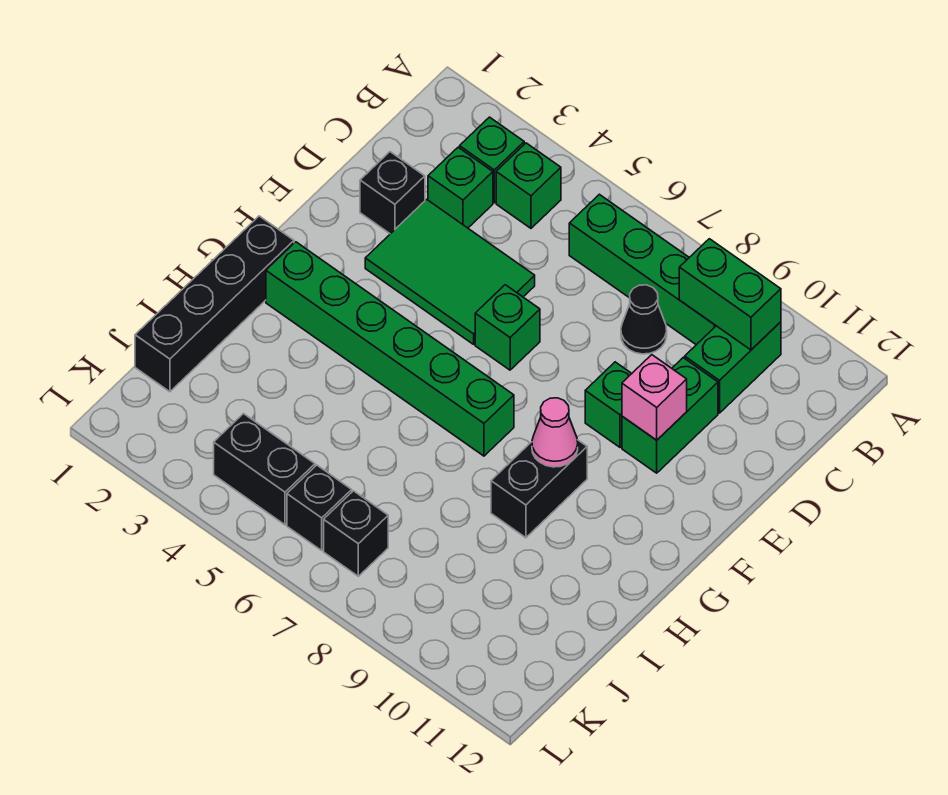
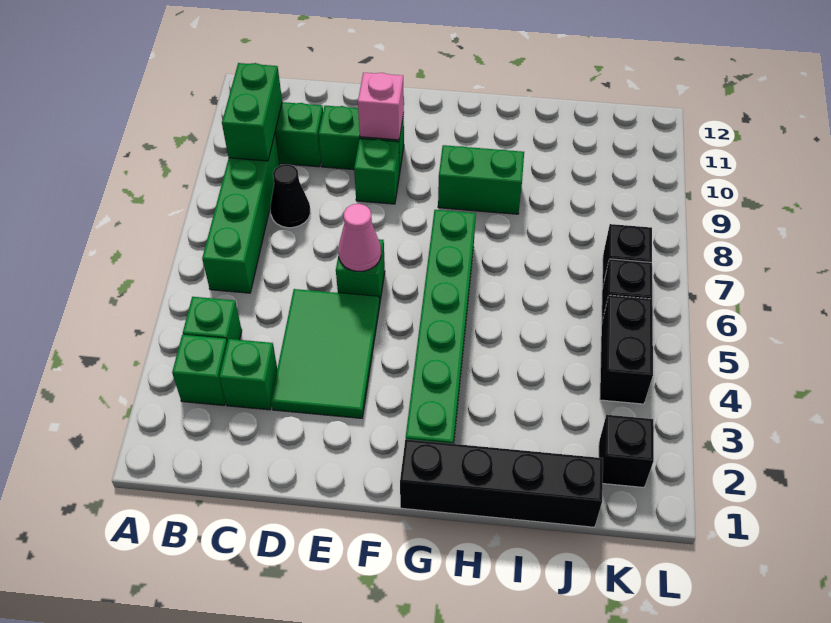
black brick D2 level 1 -> black brick K2 level 1
black brick G9:H9 level 1 -> green brick G9:H9 level 1
pink cone G9 level 2 -> pink cone E6 level 2

